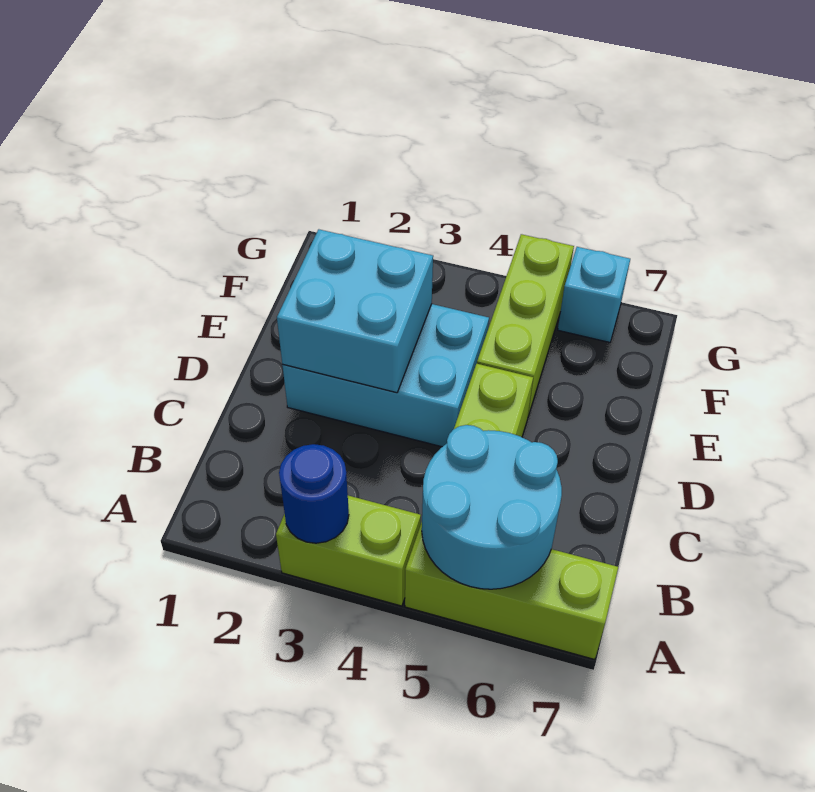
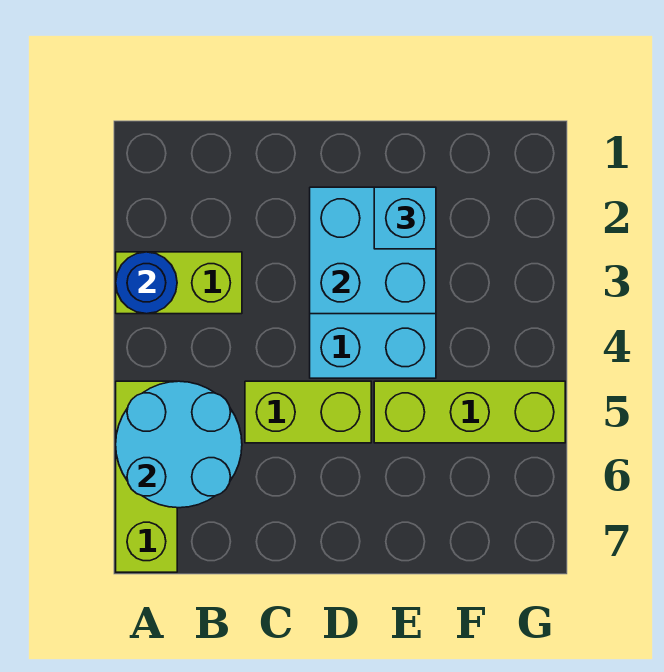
lime brick A3:A4 level 1 -> lime brick A3:B3 level 1
cyan brick G6 level 1 -> cyan brick E2 level 3

